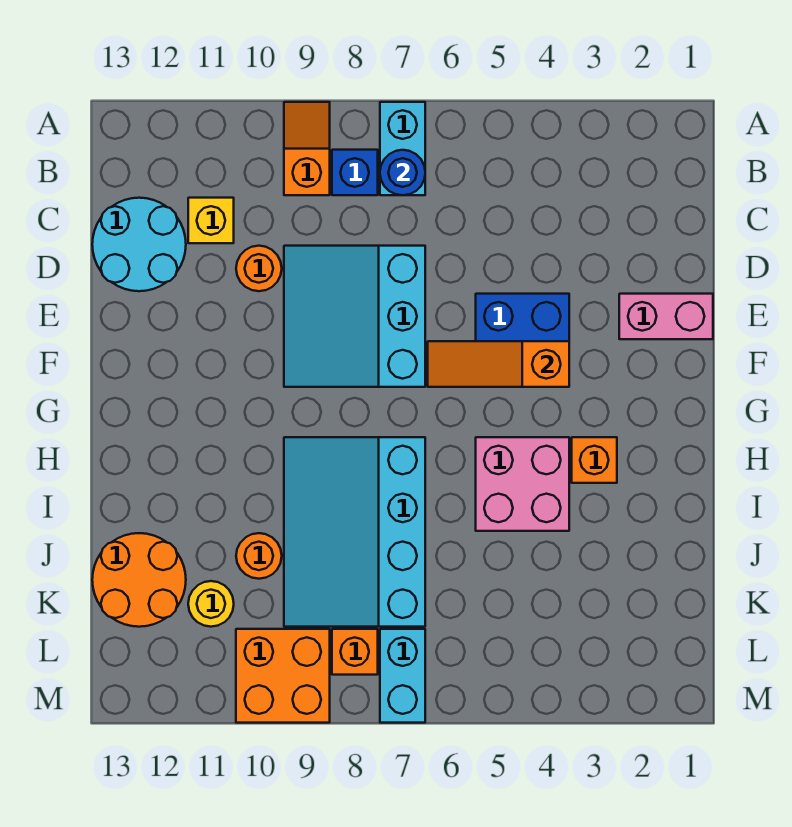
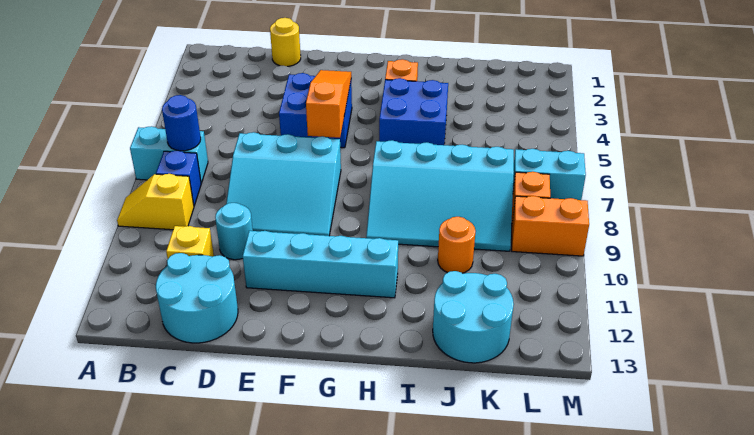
orange slope A9:B9 level 1 top B -> yellow slope A9:B9 level 1 top B
orange round brick D10 level 1 -> cyan round brick D10 level 1
pink brick E1:E2 level 1 -> none
none -> cyan brick E11:H11 level 1
orange slope F4:F6 level 2 top 4 -> orange slope F4:F6 level 2 top 6
pink brick H4:I5 level 1 -> blue brick H4:I5 level 1
orange round brick J12:K13 level 1 -> cyan round brick J12:K13 level 1
yellow round brick K11 level 1 -> yellow round brick D1 level 1
orange brick L9:M10 level 1 -> orange brick L9:M9 level 1

